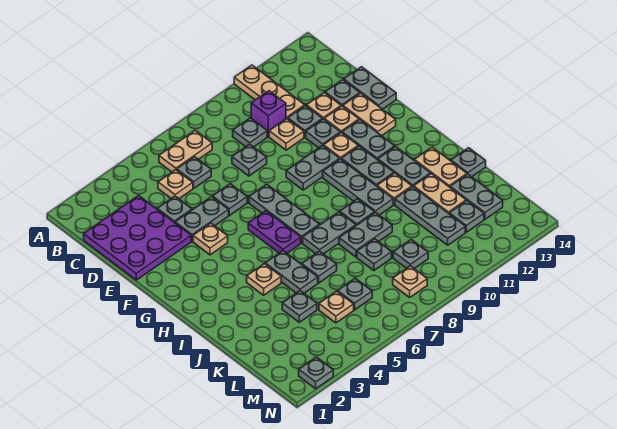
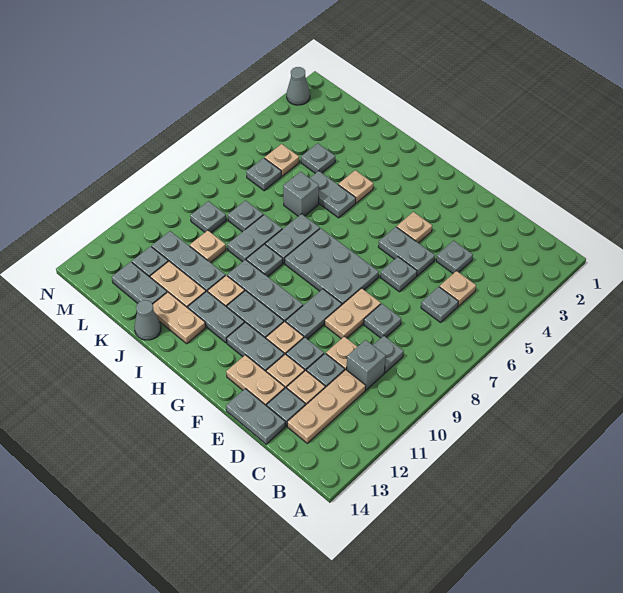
tan plate A11:C11 level 1 -> tan plate C11:C13 level 1
tan plate B6:B7 level 1 -> tan plate E8:E9 level 1
purple plate C1:E3 level 1 -> none
purple brick C10 level 1 -> grey brick C10 level 1
grey plate E4:E5 level 1 -> grey plate E5:F5 level 1
grey plate F7:H7 level 1 -> grey plate F7:H8 level 1
purple plate G6:H6 level 1 -> none
grey plate J6 level 1 -> grey brick J6 level 1
grey plate J14 level 1 -> grey cone J14 level 1
tan plate M8 level 1 -> tan plate K10 level 1
grey plate N2 level 1 -> grey cone N2 level 1

